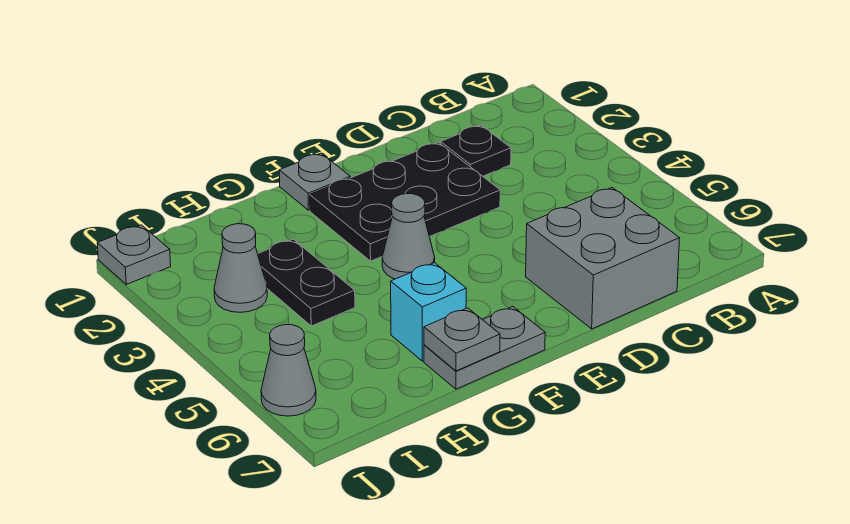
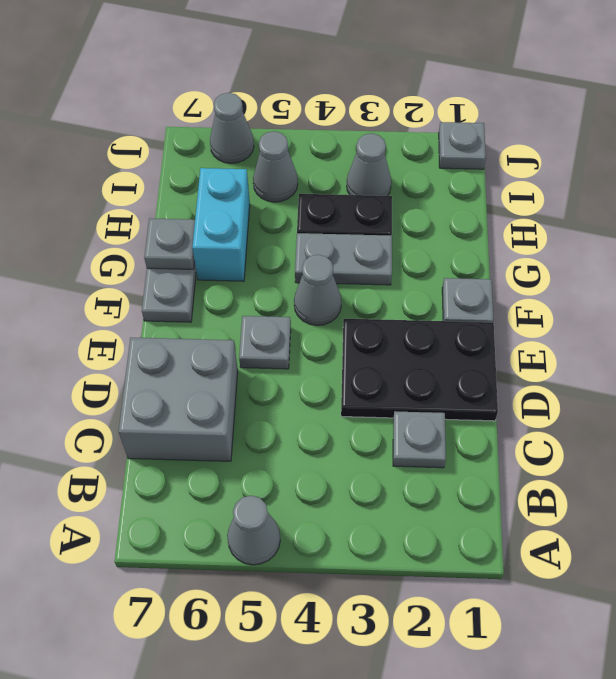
none -> grey cone A5 level 1
black plate C2 level 1 -> grey plate C2 level 1
black plate D2:F3 level 1 -> black plate D1:E3 level 1
none -> grey plate E5 level 1
none -> grey plate G3:G4 level 1
cyan brick G6 level 1 -> cyan brick G6:H6 level 1
none -> grey cone I5 level 1

